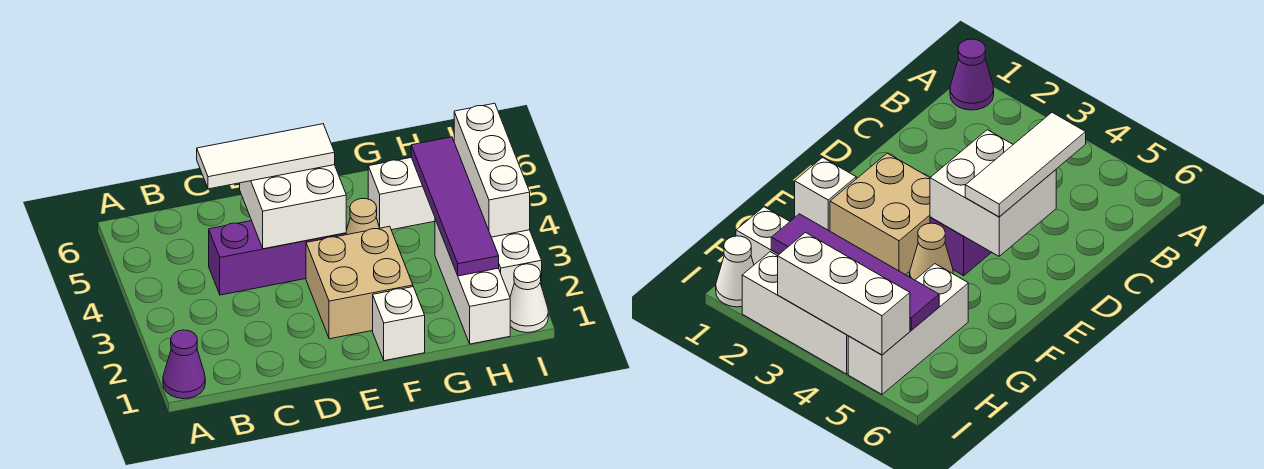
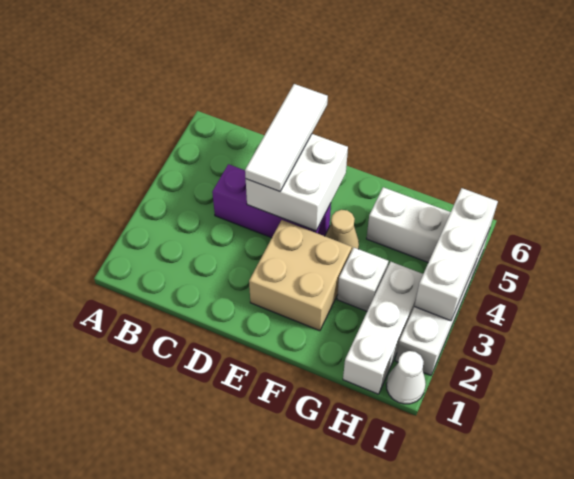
purple cone A1 level 1 -> none
white tile C5:E5 level 3 -> white tile D4:D6 level 3
white brick F1 level 1 -> white brick G3 level 1
purple tile H2:H5 level 2 -> none

